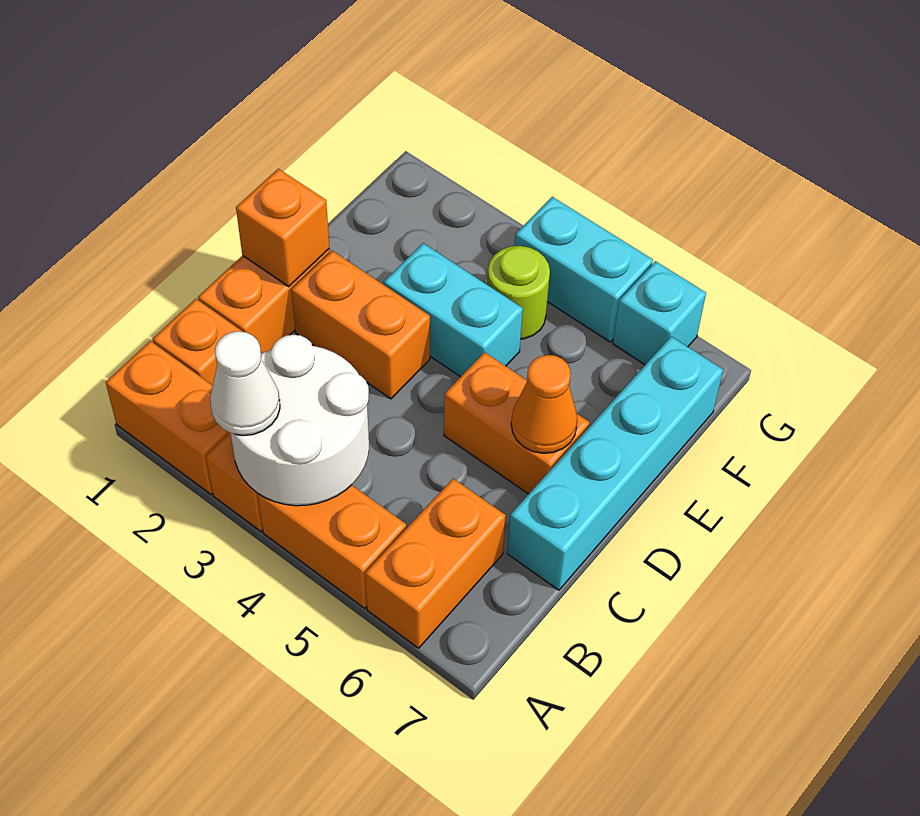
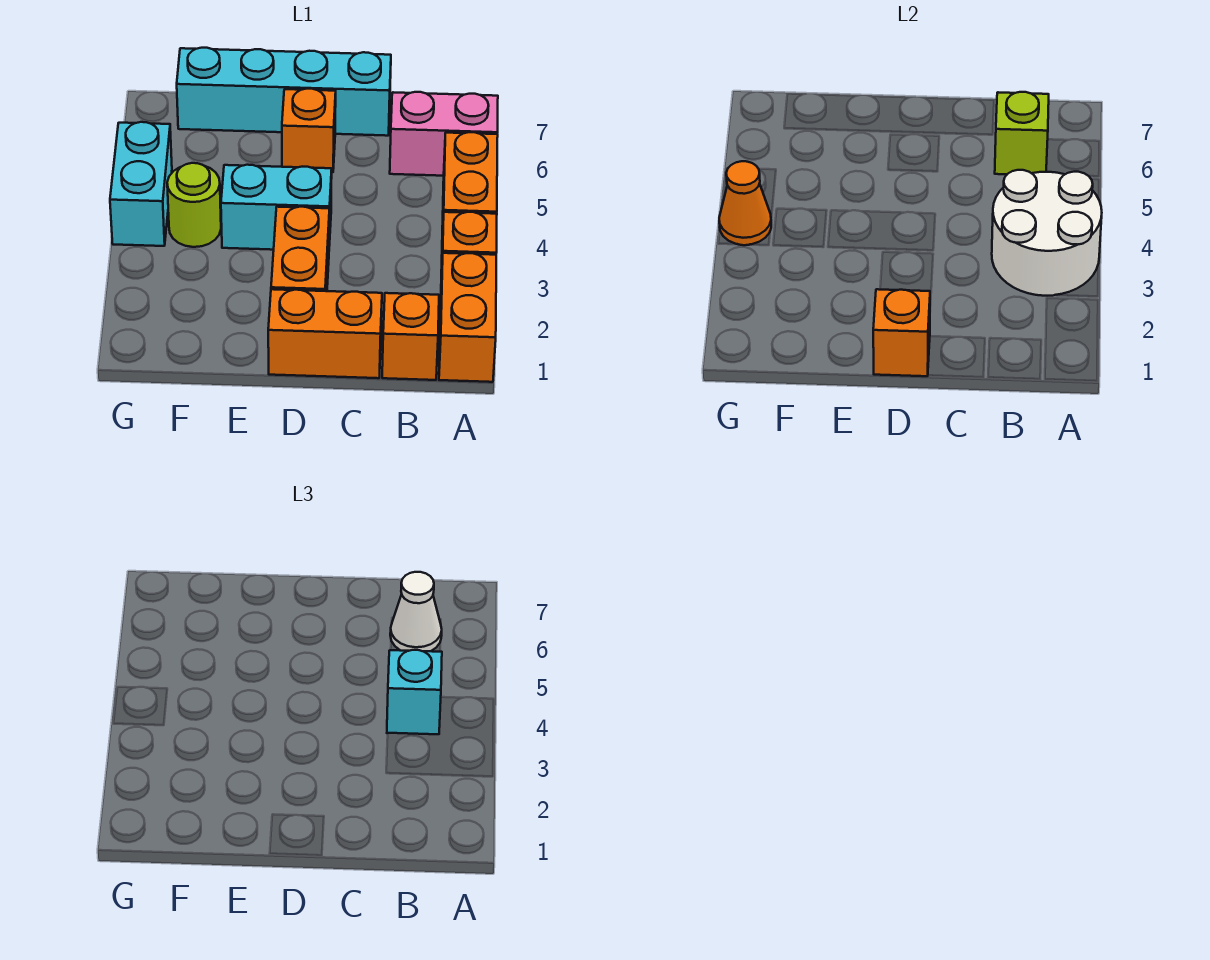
white cone A3 level 3 -> white cone B6 level 3
orange brick A6:B6 level 1 -> pink brick A6:B6 level 1
none -> lime brick B6 level 2
orange brick D5:D6 level 1 -> orange brick D6 level 1
orange cone D6 level 2 -> orange cone G4 level 2
cyan brick E3:E4 level 1 -> cyan brick D4:E4 level 1
cyan brick G6 level 1 -> cyan brick B4 level 3

